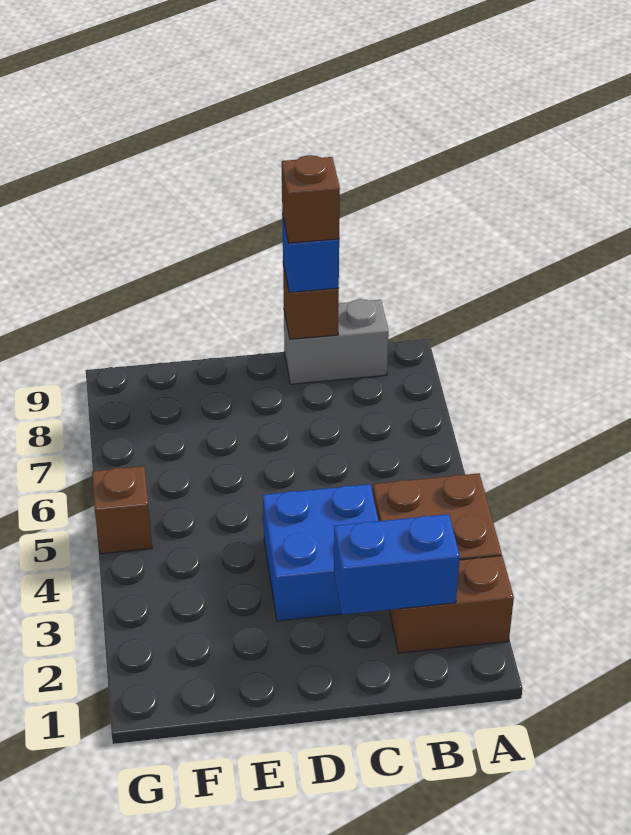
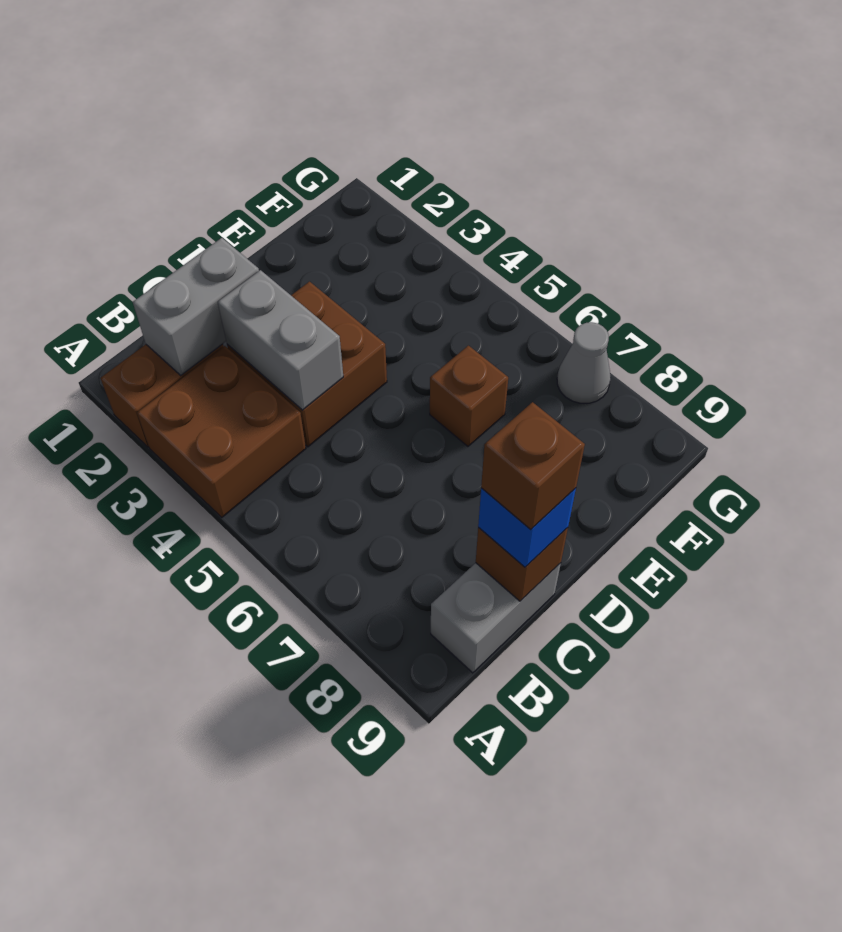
blue brick B2:C2 level 2 -> grey brick B2:C2 level 2
blue brick C3:D4 level 1 -> brown brick C3:D4 level 1
none -> grey brick C3:C4 level 2
brown brick G5 level 1 -> brown brick E6 level 1
none -> grey cone G7 level 1

